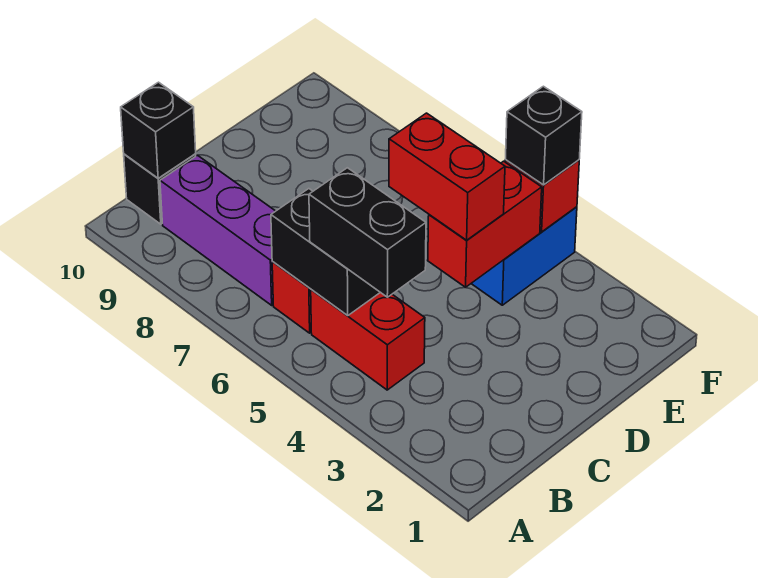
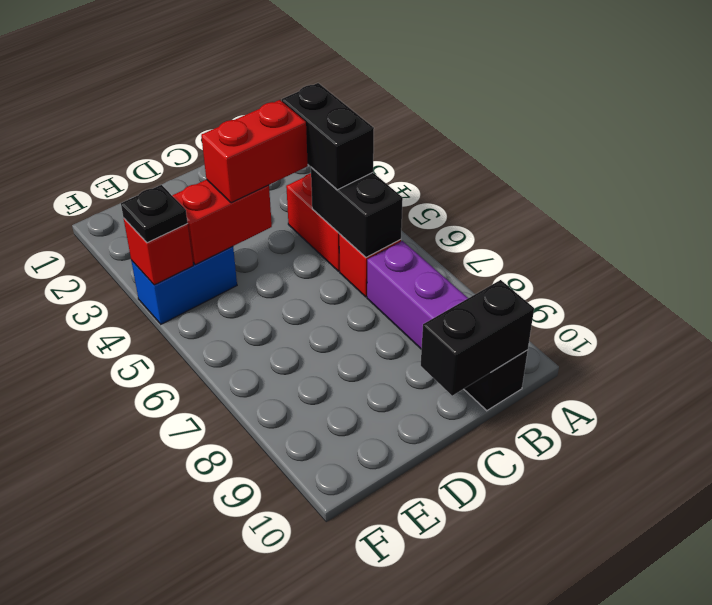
black brick B10 level 2 -> black brick B10:C10 level 2
red brick D4:D5 level 3 -> red brick C4:D4 level 3
black brick F4 level 3 -> black plate F4 level 3

